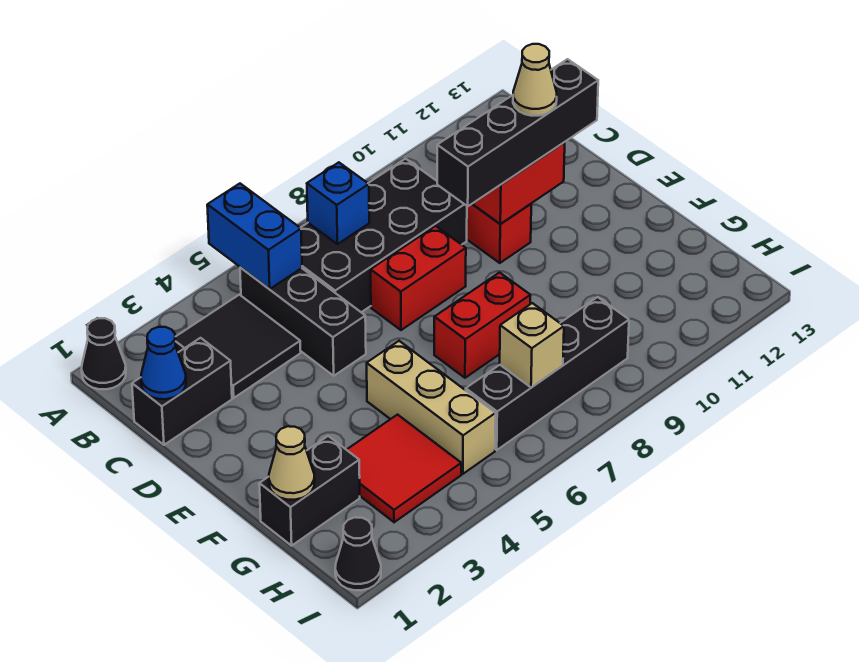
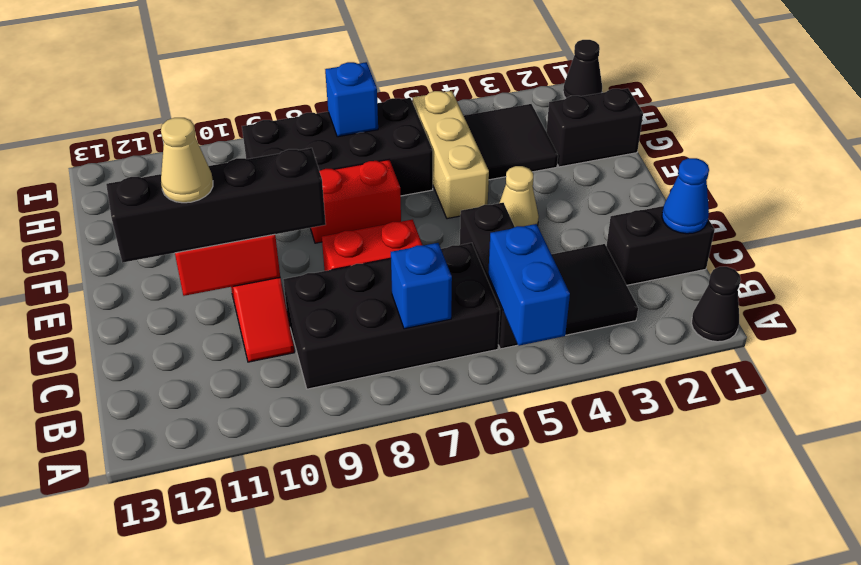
tan cone G1 level 2 -> tan cone E4 level 1
red tile G3:H4 level 1 -> black tile G3:H4 level 1
black brick H6:H9 level 1 -> black brick G6:H9 level 1
tan brick H7 level 2 -> blue brick H7 level 2

